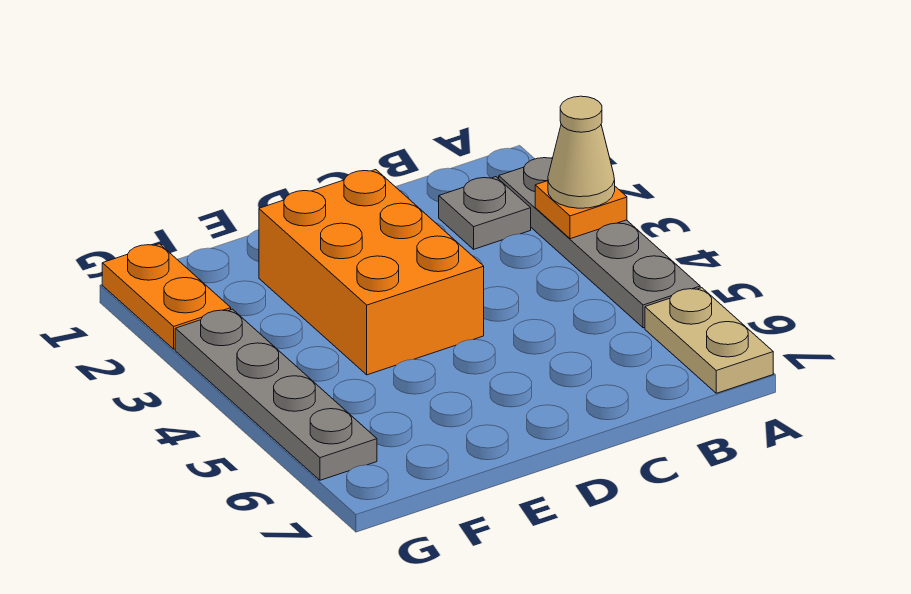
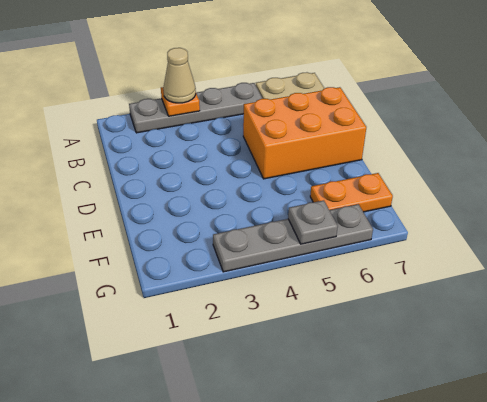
grey plate B2 level 1 -> grey plate G5 level 2
orange brick D2:E4 level 1 -> orange brick C5:D7 level 1
orange plate G1:G2 level 1 -> orange plate F6:F7 level 1

